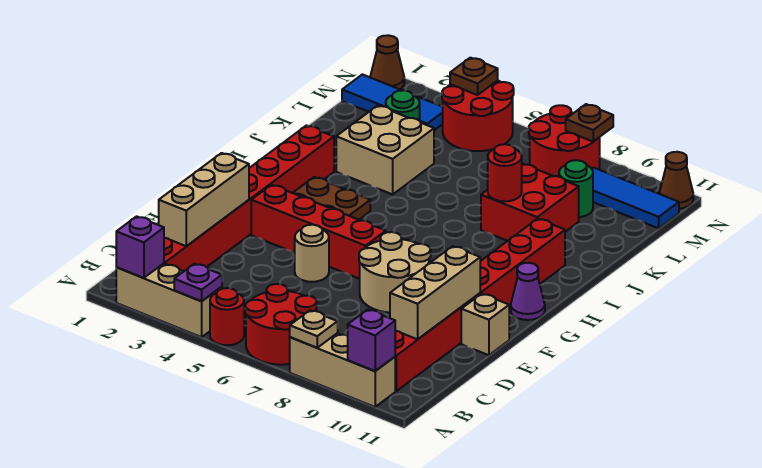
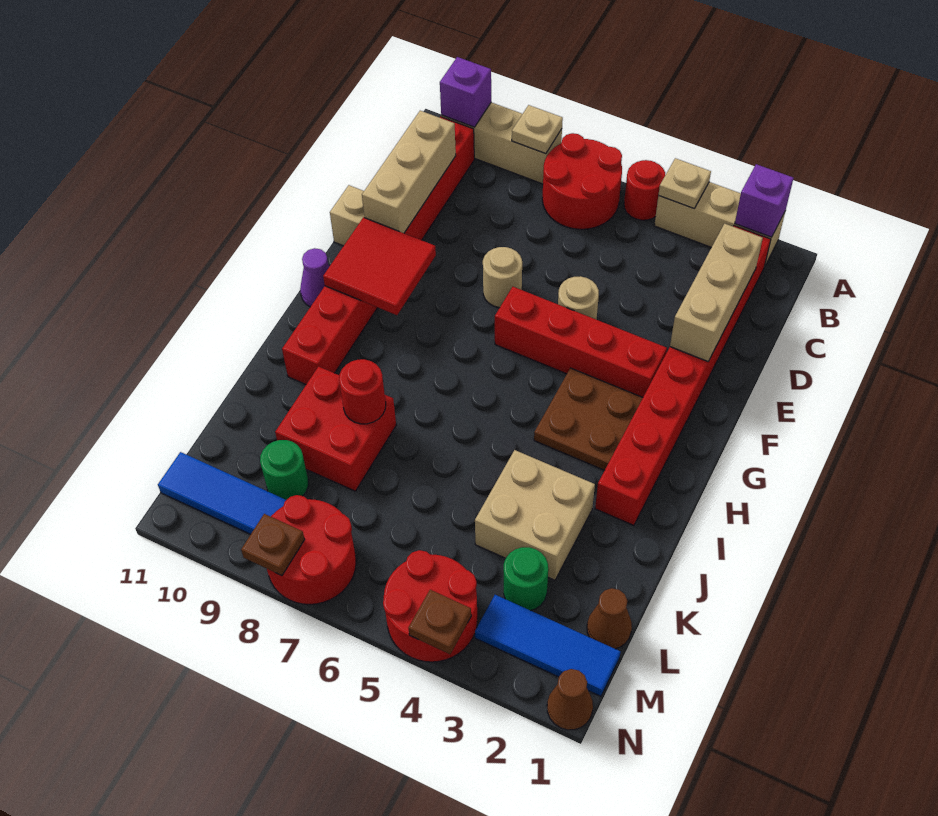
purple plate A4 level 2 -> tan plate A4 level 2
tan round brick E7:F8 level 1 -> tan round brick E7 level 1
none -> red tile F9:G10 level 2
brown cone N11 level 1 -> brown cone L1 level 1

